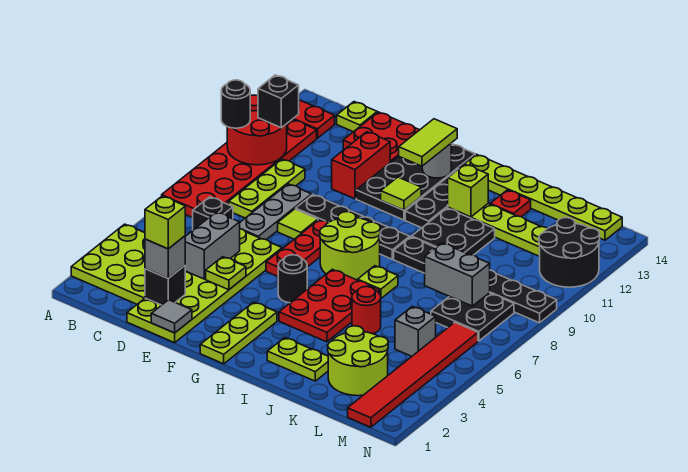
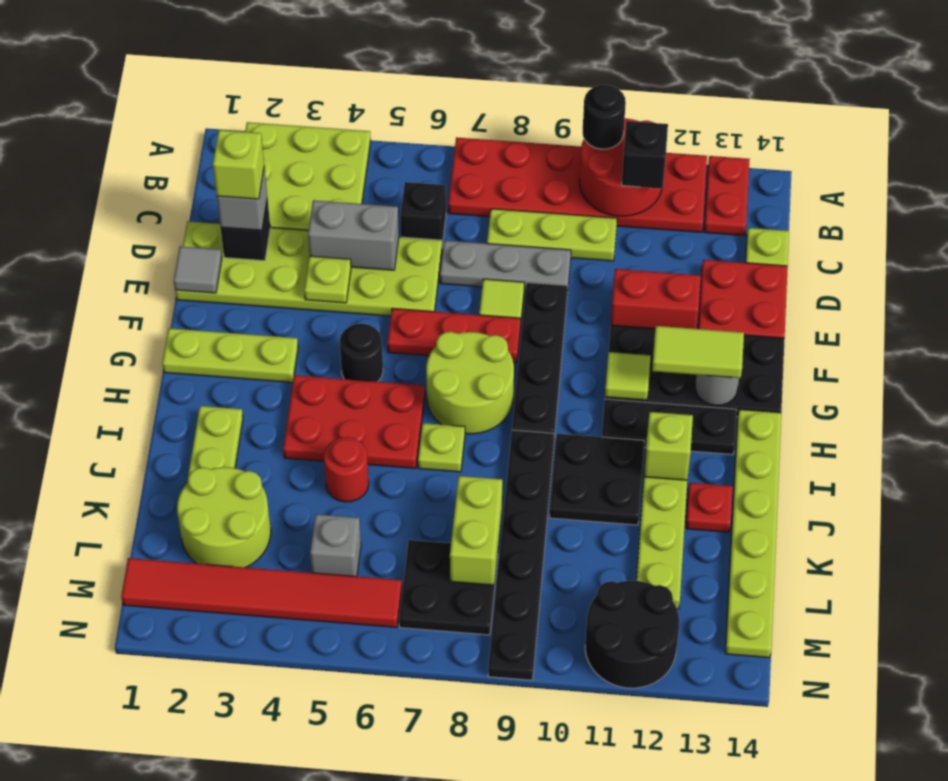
grey brick K8:L8 level 2 -> lime brick K8:L8 level 2

